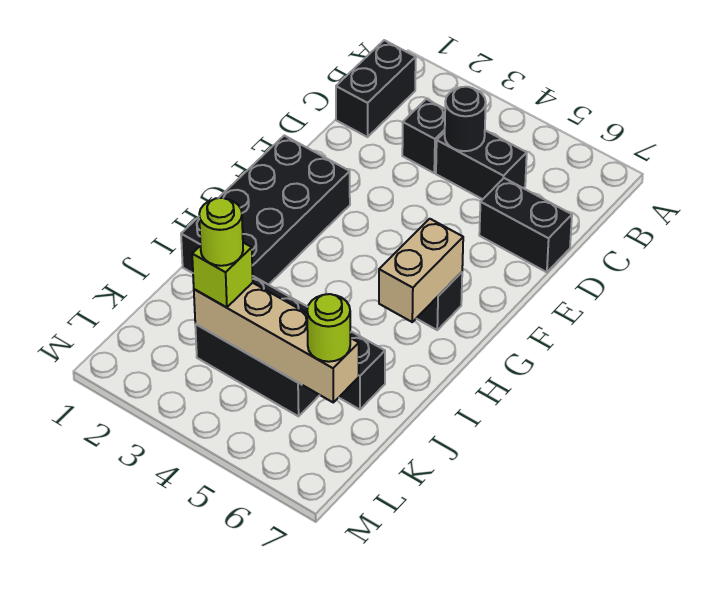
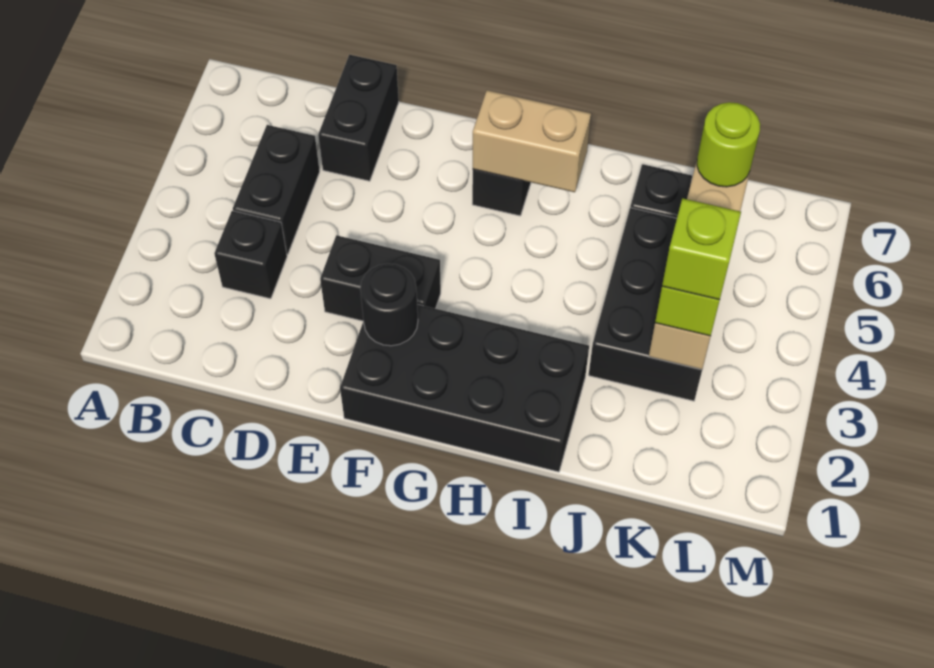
black brick B1:C1 level 1 -> black brick E3:F3 level 1
black round brick C4 level 2 -> black round brick F2 level 2
lime round brick K3 level 4 -> lime brick K3 level 4

